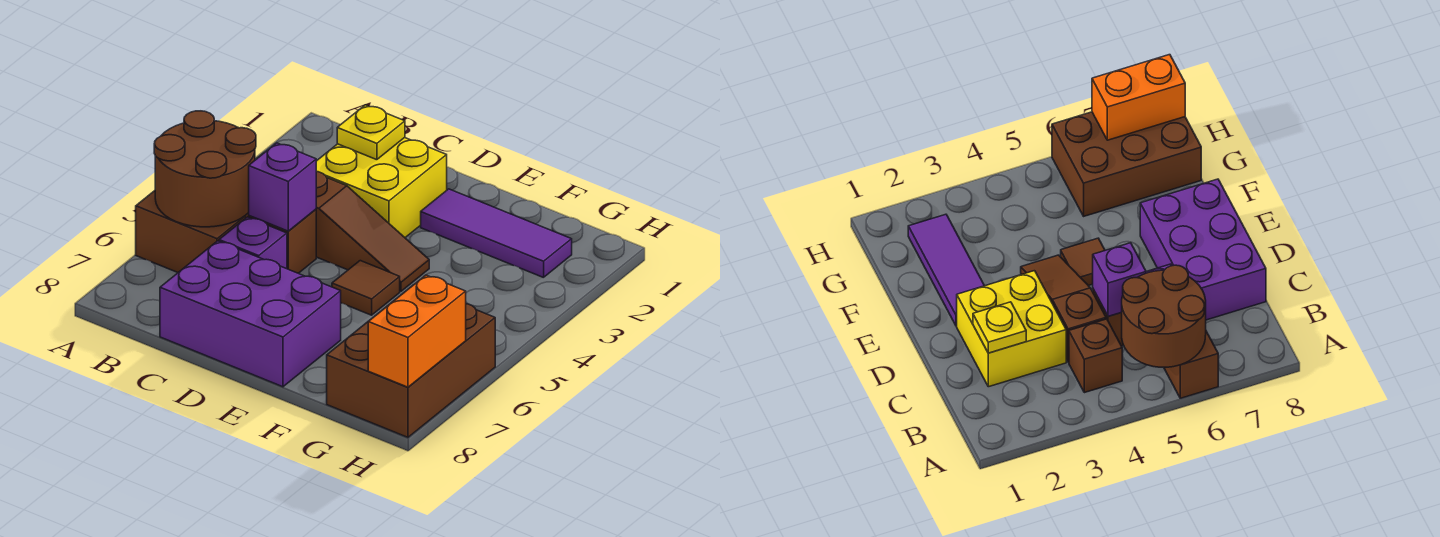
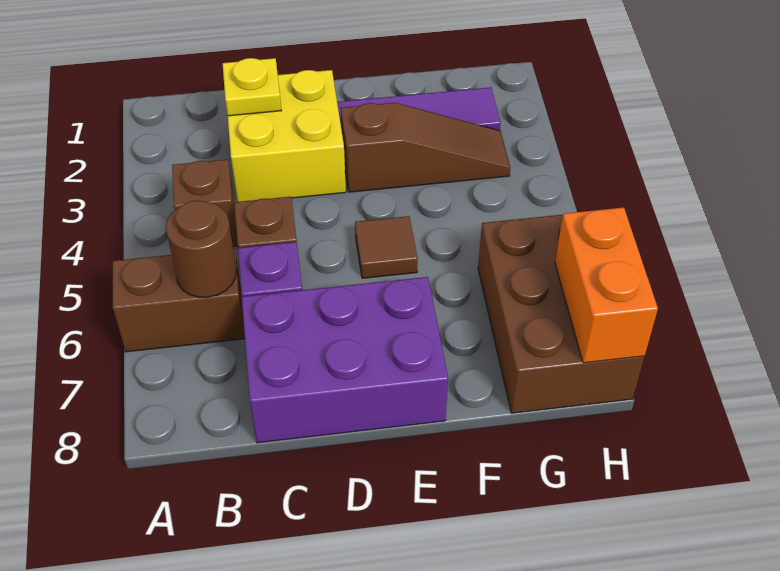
brown round brick A5:B6 level 2 -> brown round brick B6 level 2
brown slope C4:E4 level 1 top C -> brown slope E3:G3 level 1 top E
purple brick C5 level 2 -> none

